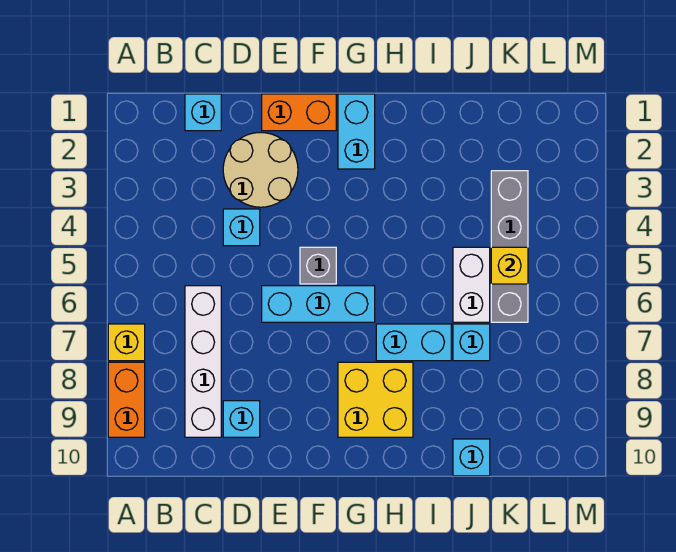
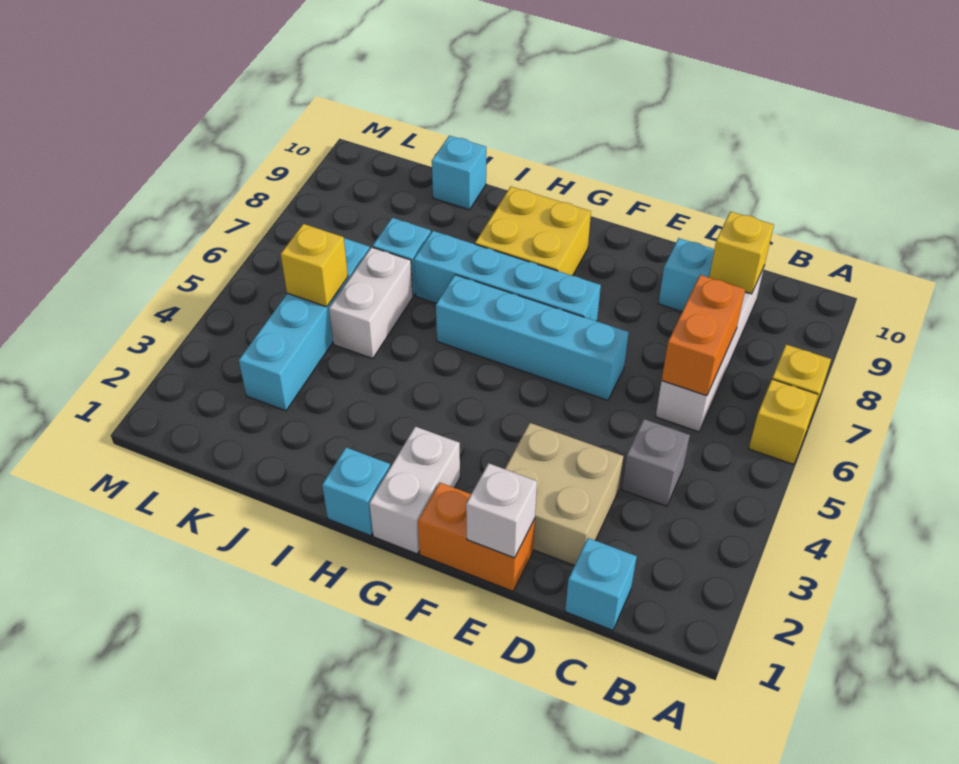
none -> yellow brick A6 level 1
orange brick A8:A9 level 1 -> orange brick C6:C7 level 2
none -> yellow brick C9 level 2
tan round brick D2:E3 level 1 -> tan brick D2:E3 level 1
cyan brick D4 level 1 -> cyan brick H1 level 1
none -> white brick E1 level 2
cyan brick E6:G6 level 1 -> cyan brick E6:H6 level 1
grey brick F5 level 1 -> grey brick C4 level 1
cyan brick G1:G2 level 1 -> white brick G1:G2 level 1
cyan brick H7:I7 level 1 -> cyan brick F7:I7 level 1
grey brick K3:K6 level 1 -> cyan brick K3:K6 level 1

